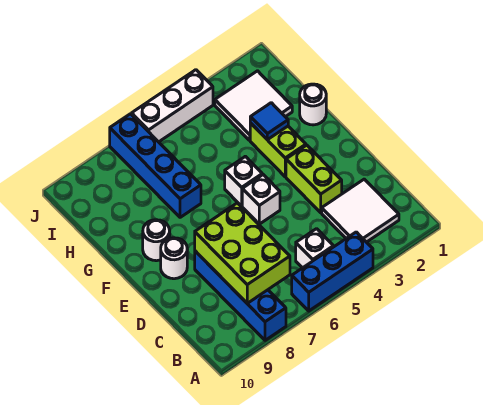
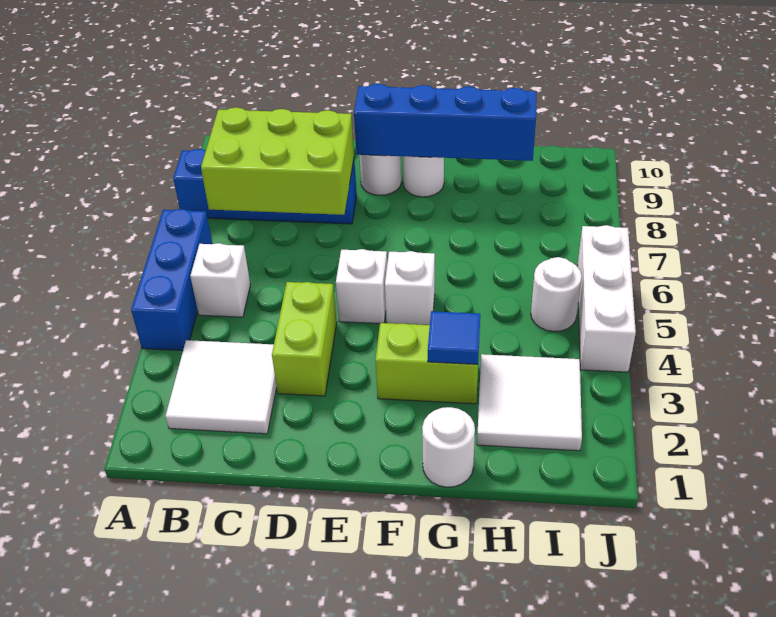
lime brick D3:E3 level 1 -> lime brick D3:D4 level 1
blue brick G7:J7 level 1 -> blue brick E9:H9 level 2
none -> white round brick I5 level 1

